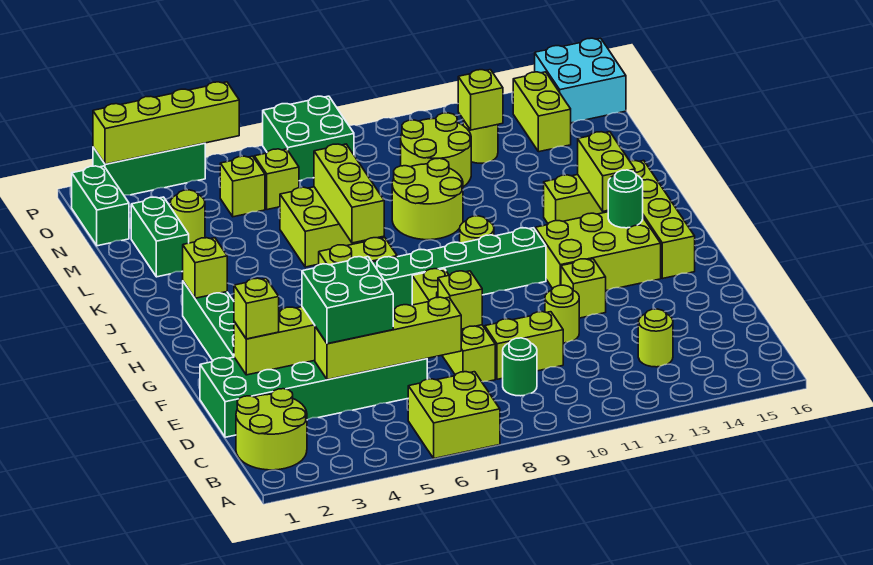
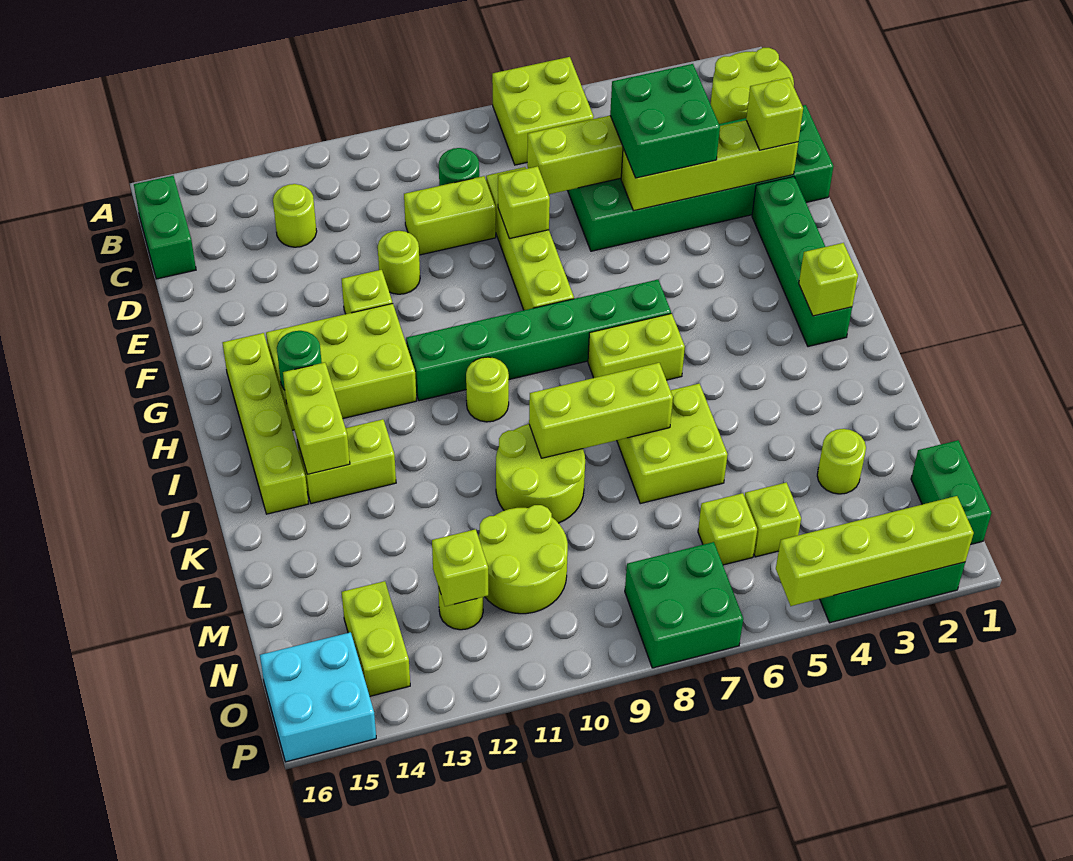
lime brick J7:L7 level 2 -> lime brick K7:K9 level 2
green brick L2:M2 level 1 -> green brick B16:C16 level 1

